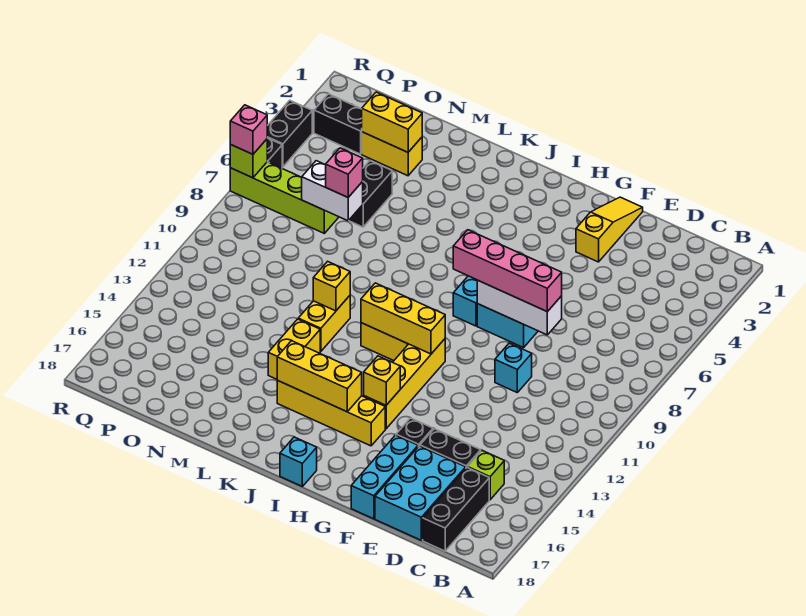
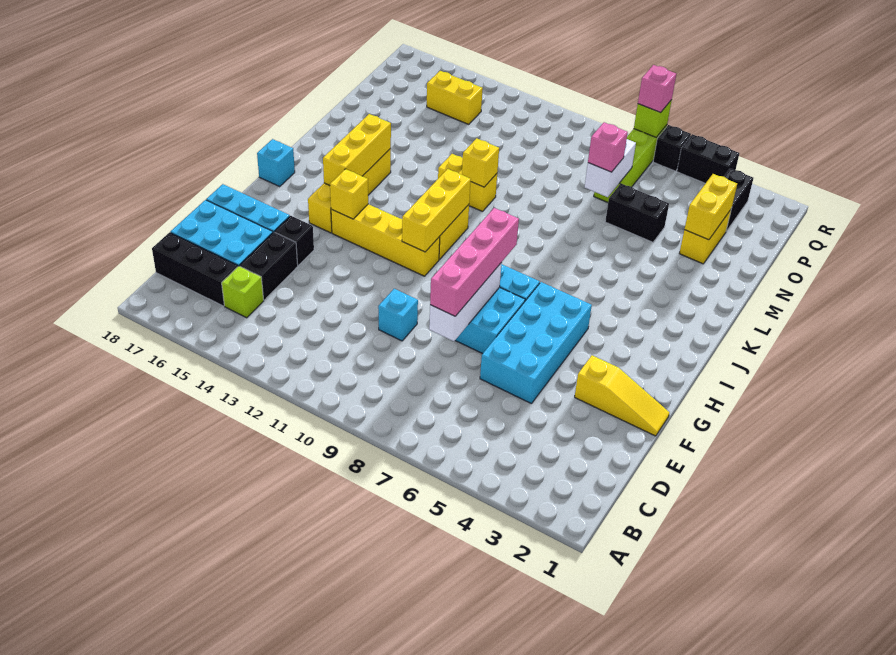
none -> cyan brick E5:H6 level 1
yellow brick L13:L14 level 1 -> yellow brick P14:P15 level 1

